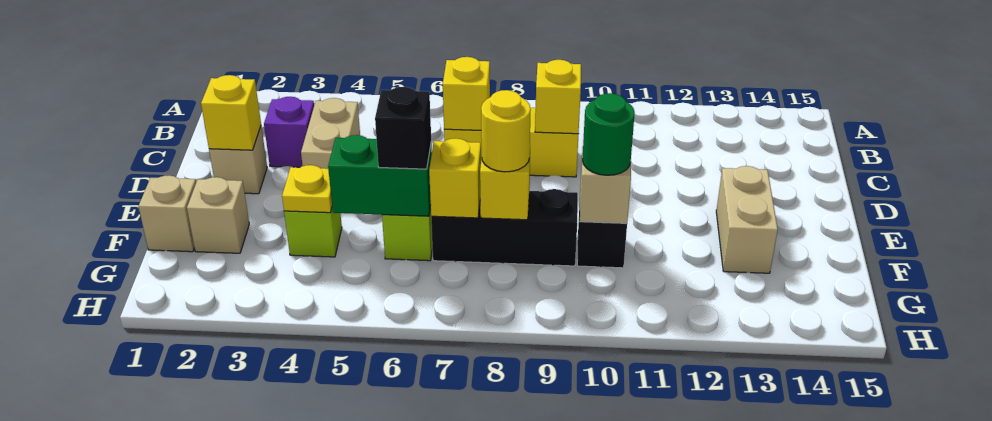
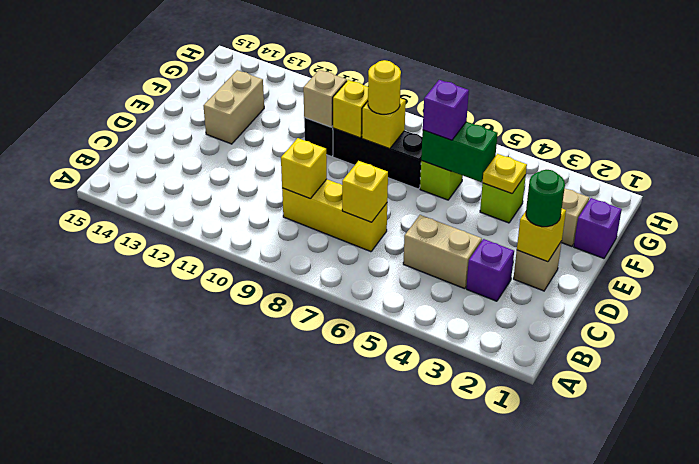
tan brick C4:D4 level 1 -> tan brick C4:C5 level 1
tan brick F1 level 1 -> purple brick F1 level 1
black brick F6 level 3 -> purple brick F6 level 3
yellow brick F7 level 2 -> yellow brick F9 level 2
green round brick F10 level 3 -> green round brick D2 level 3

